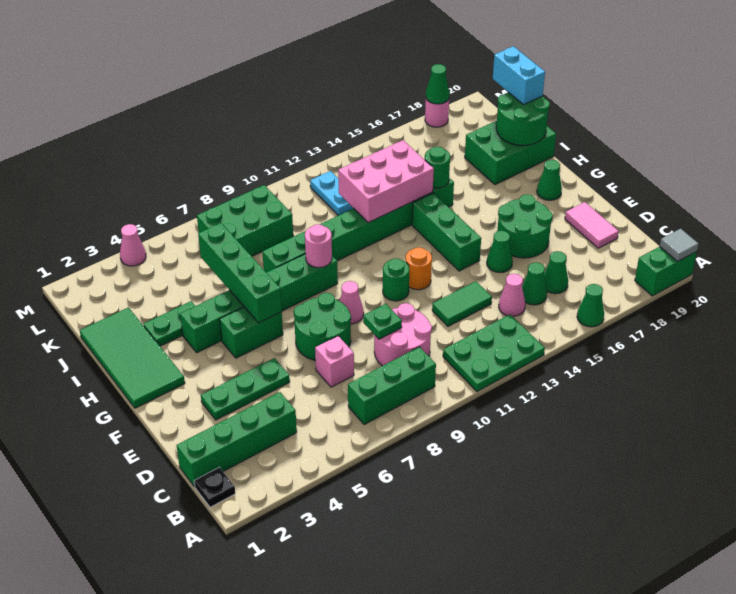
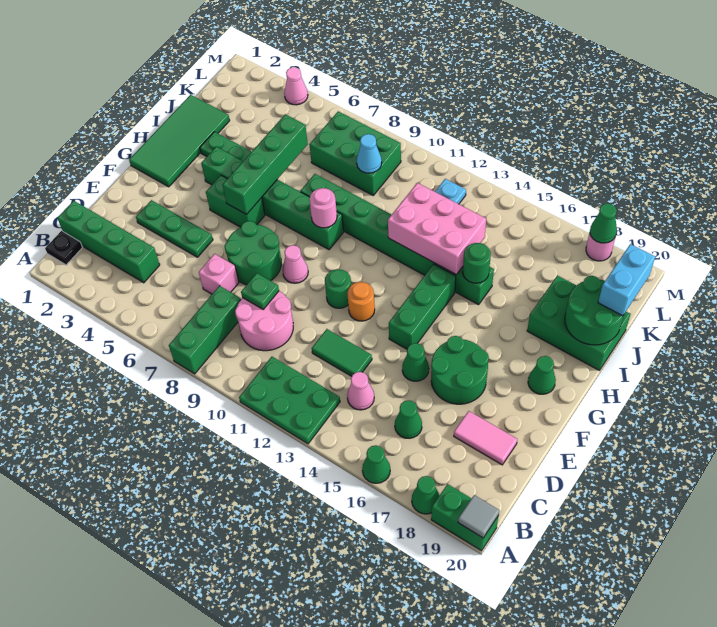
green brick B7:B9 level 1 -> green brick A8:C8 level 1
green cone C15 level 1 -> green cone A18 level 1
pink tile D19:E19 level 1 -> pink tile D18:D19 level 1
none -> cyan cone K9 level 2

